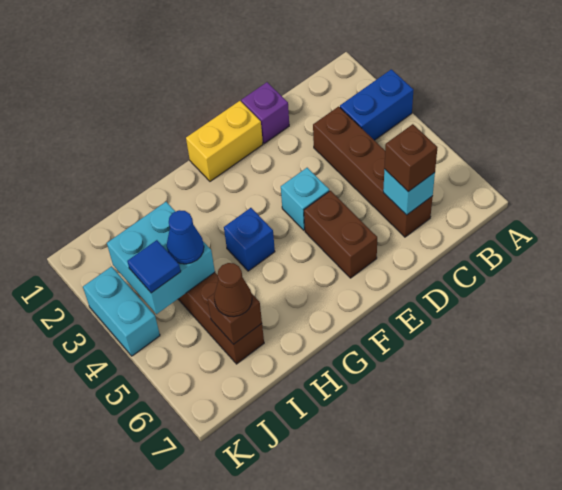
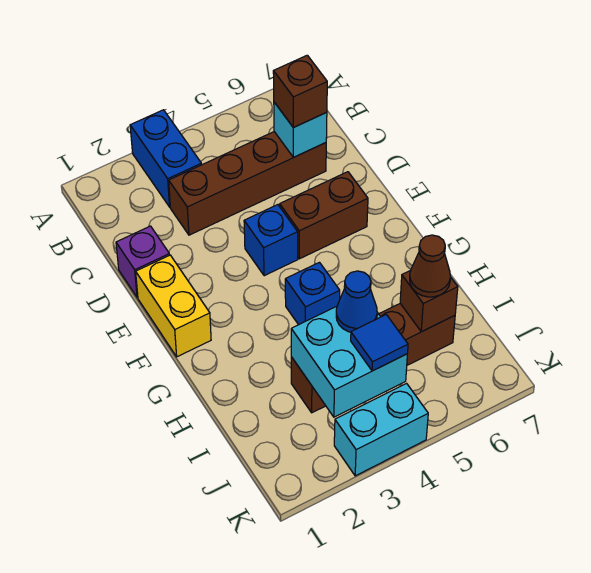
cyan brick E4 level 1 -> blue brick E4 level 1

